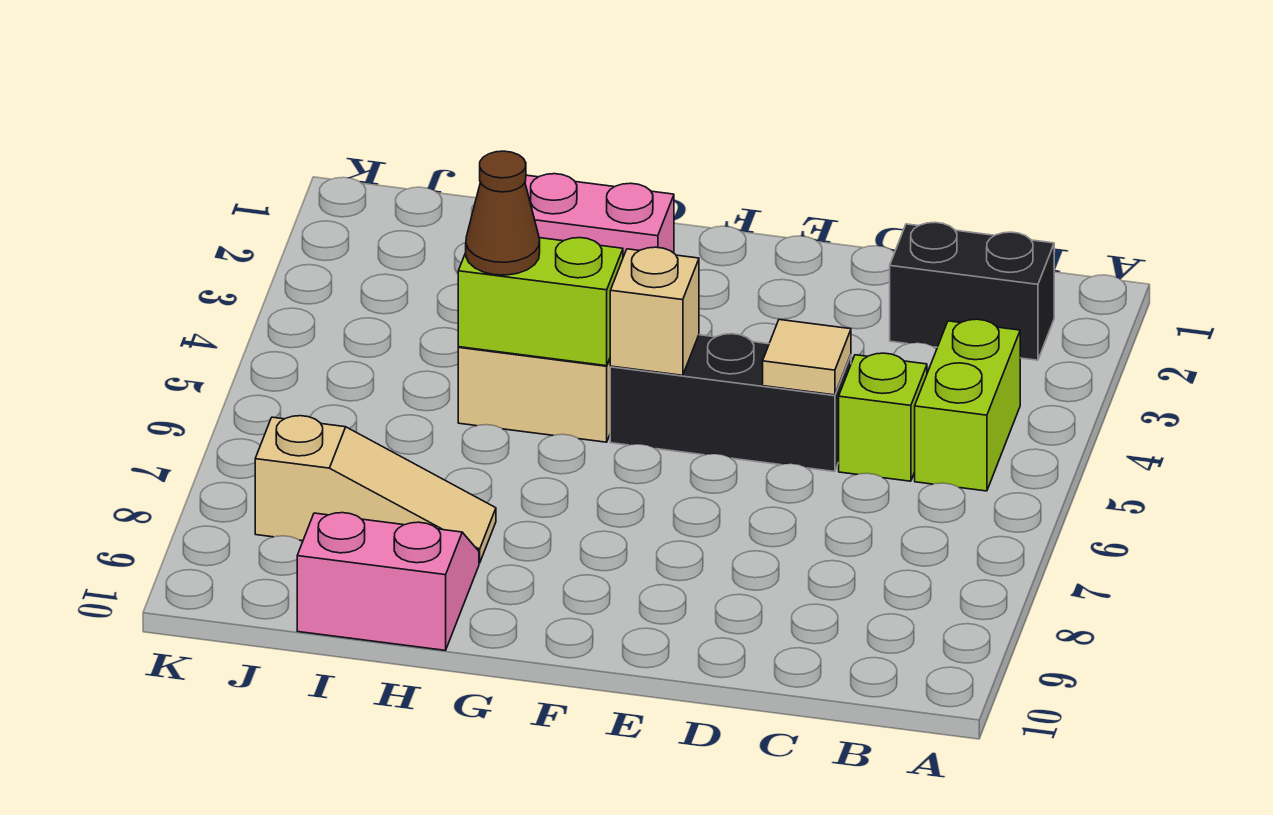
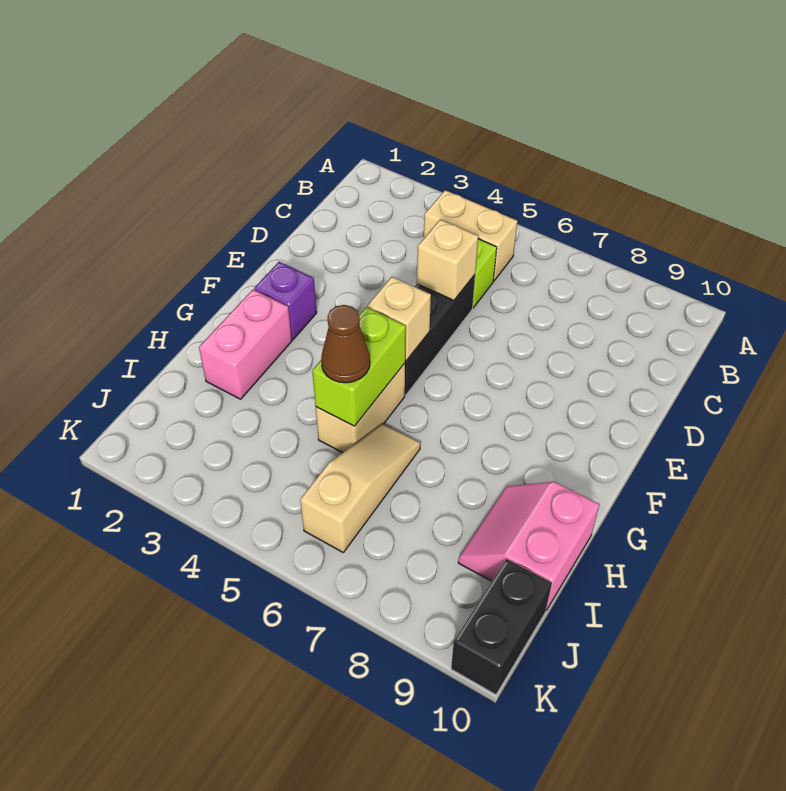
black brick B2:C2 level 1 -> black brick J10:K10 level 1
lime brick B4:B5 level 1 -> tan brick B4:B5 level 1
tan tile D5 level 2 -> tan brick D5 level 2
none -> purple brick F2 level 1
tan slope H8:J8 level 1 top J -> tan slope H6:J6 level 1 top J

